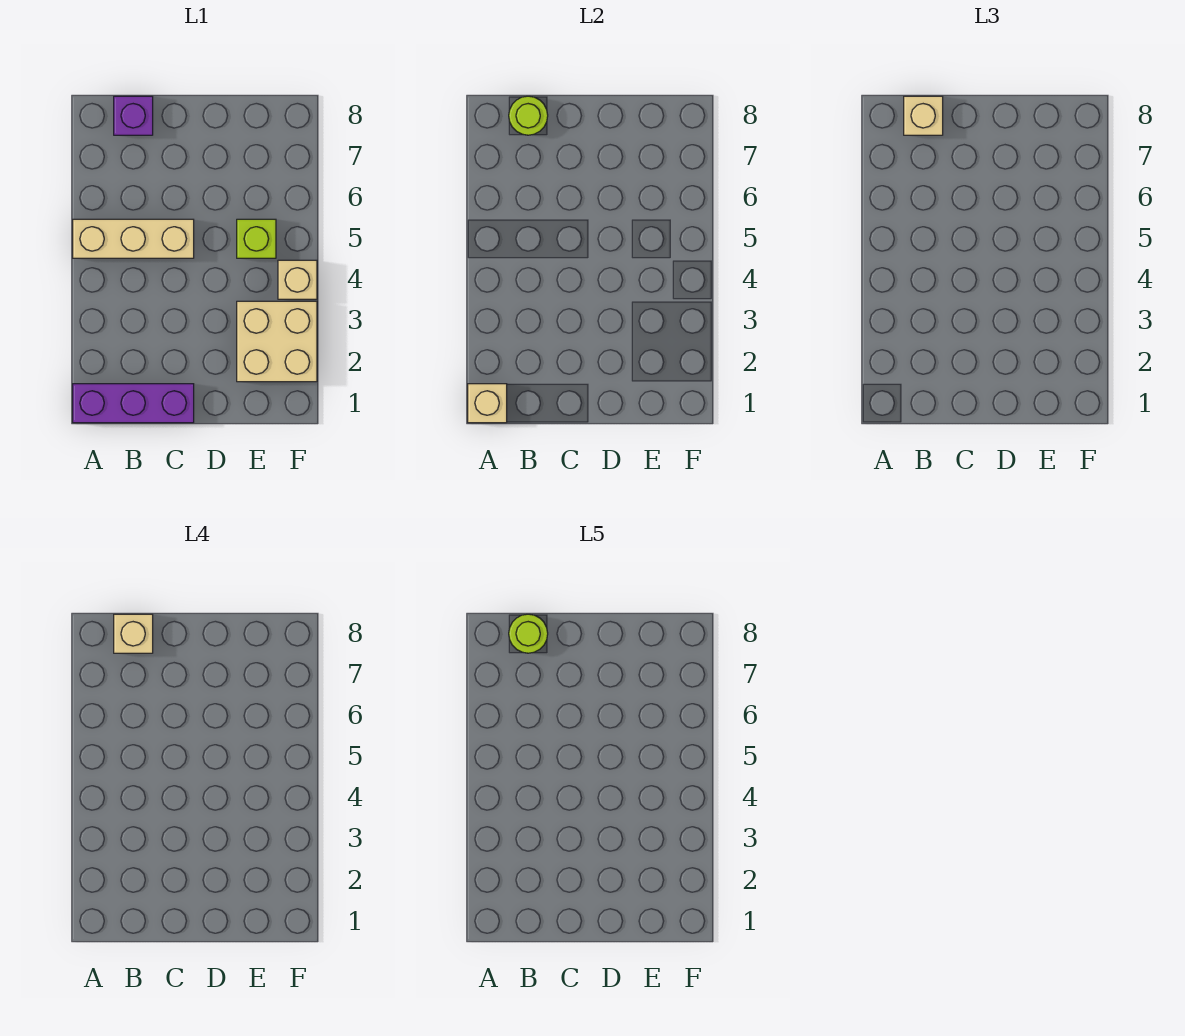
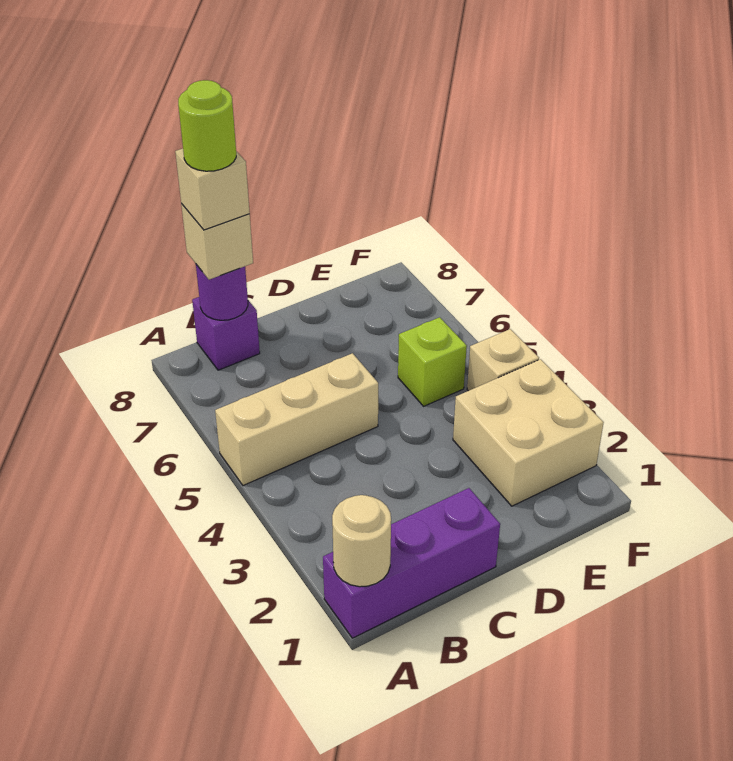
tan brick A1 level 2 -> tan round brick A1 level 2
lime round brick B8 level 2 -> purple round brick B8 level 2

